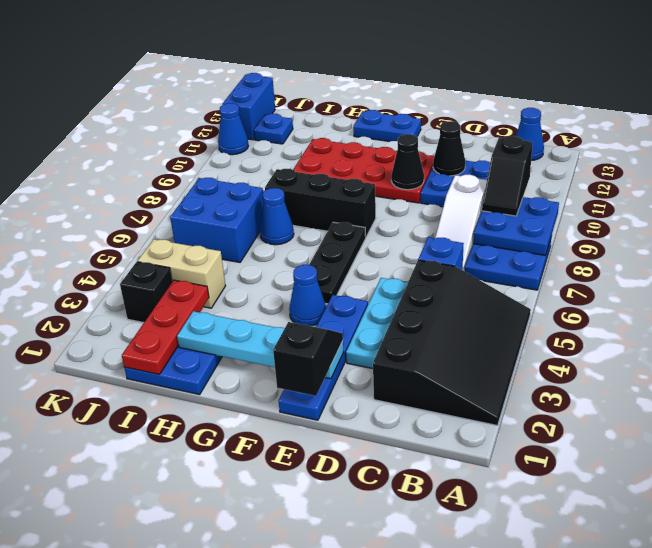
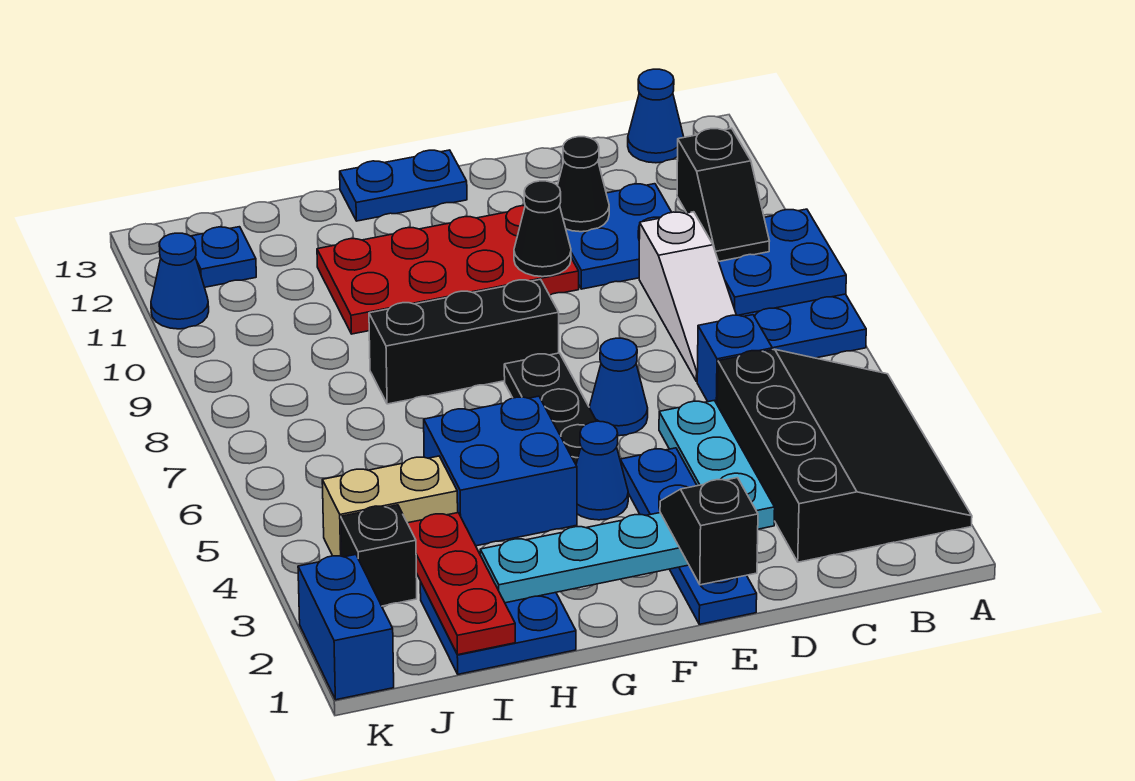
blue cone H7 level 1 -> blue cone E6 level 1
blue brick I6:J7 level 1 -> blue brick G4:H5 level 1
blue brick K12:K13 level 1 -> blue brick K1:K2 level 1

